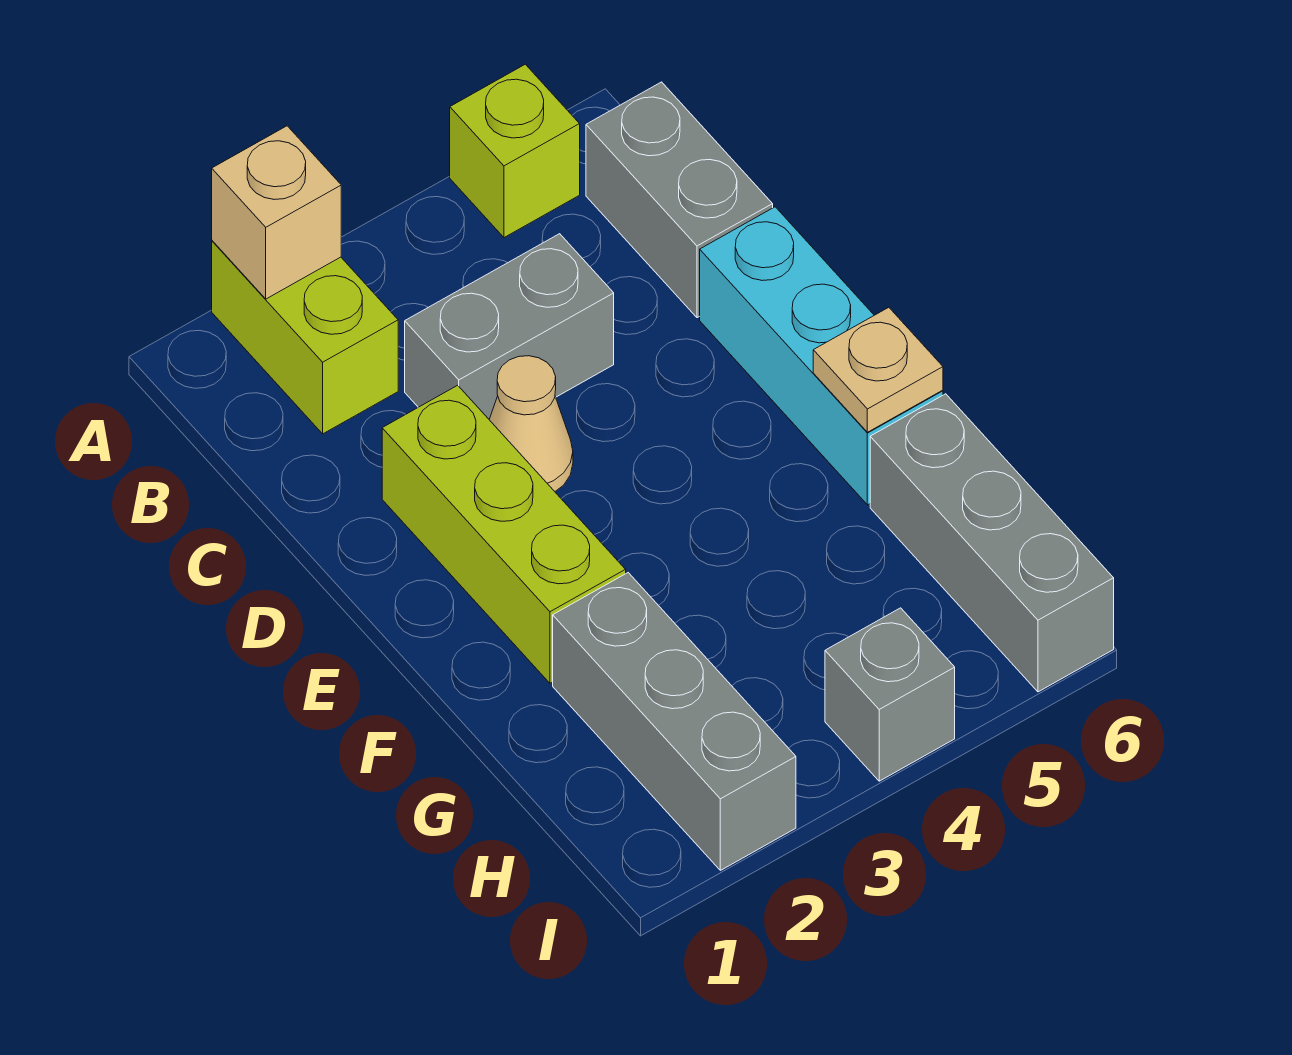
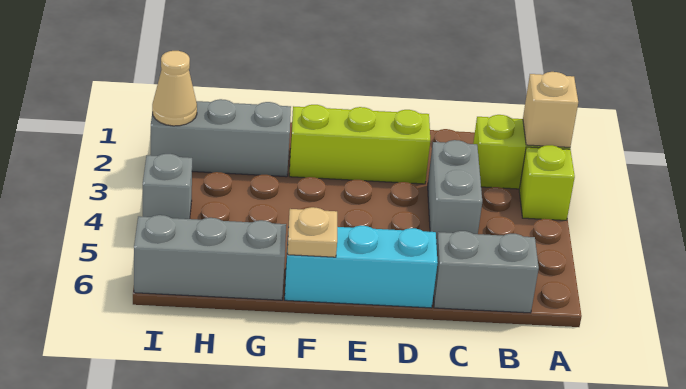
lime brick A5 level 1 -> lime brick A3 level 1
tan cone D3 level 1 -> tan cone I2 level 2

